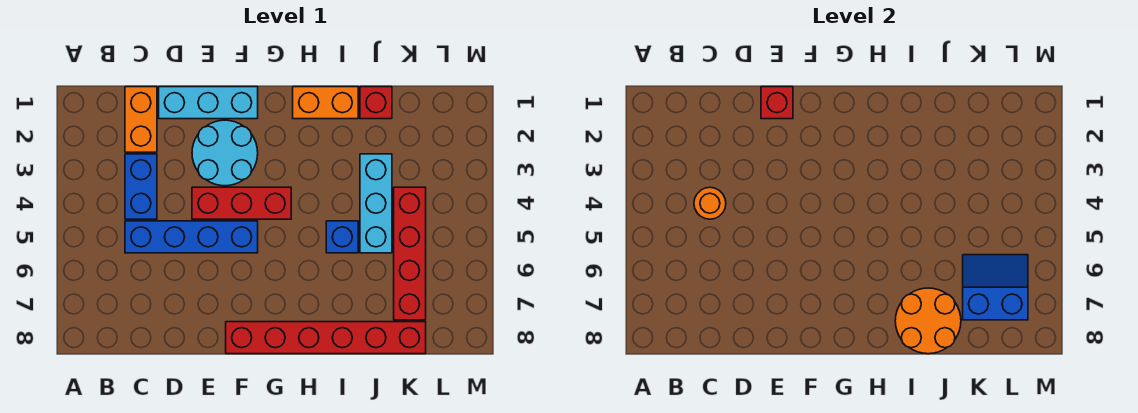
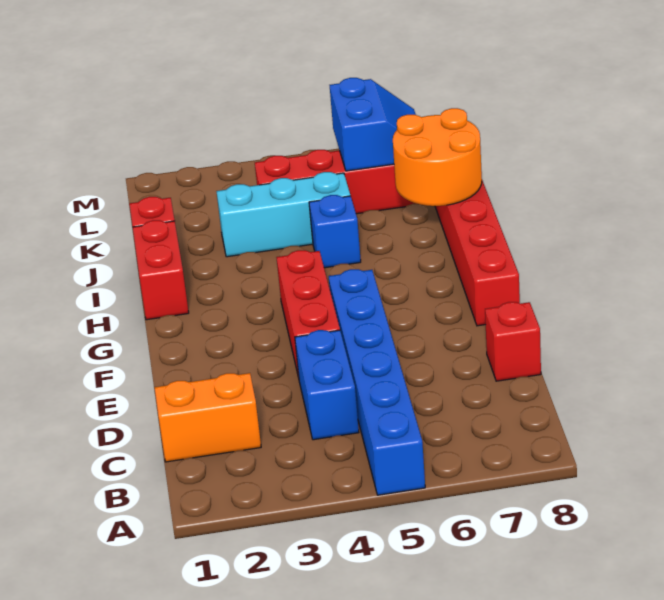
blue brick C3:C4 level 1 -> blue brick C4:D4 level 1
orange round brick C4 level 2 -> none
blue brick C5:F5 level 1 -> blue brick A5:F5 level 1
cyan brick D1:F1 level 1 -> none
red brick E1 level 2 -> red brick D8 level 1
cyan round brick E2:F3 level 1 -> none
orange brick H1:I1 level 1 -> red brick H1:I1 level 1
blue slope K6:L7 level 2 top 7 -> blue slope K6:L7 level 2 top 6

